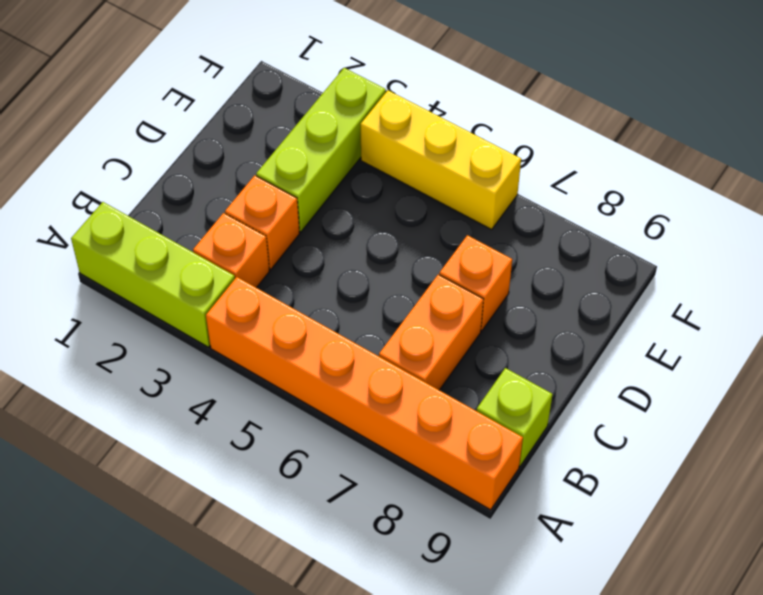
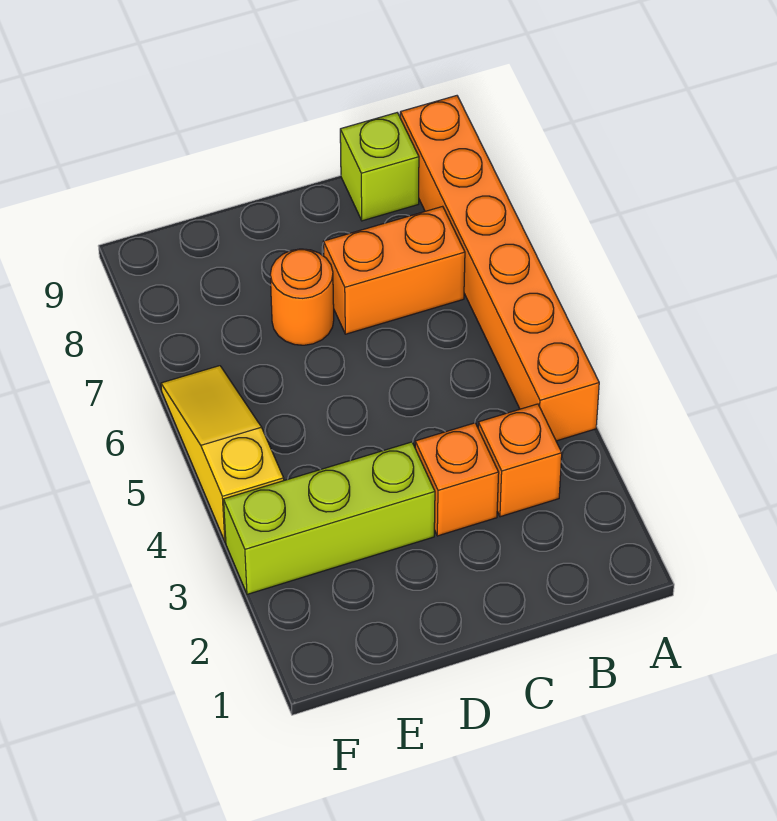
lime brick A1:A3 level 1 -> none
orange brick D7 level 1 -> orange round brick D7 level 1
yellow brick F4:F6 level 1 -> yellow slope F4:F6 level 1 top 4

